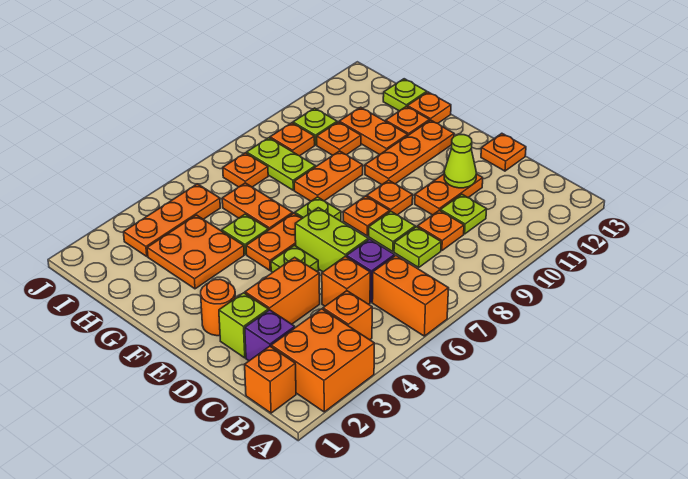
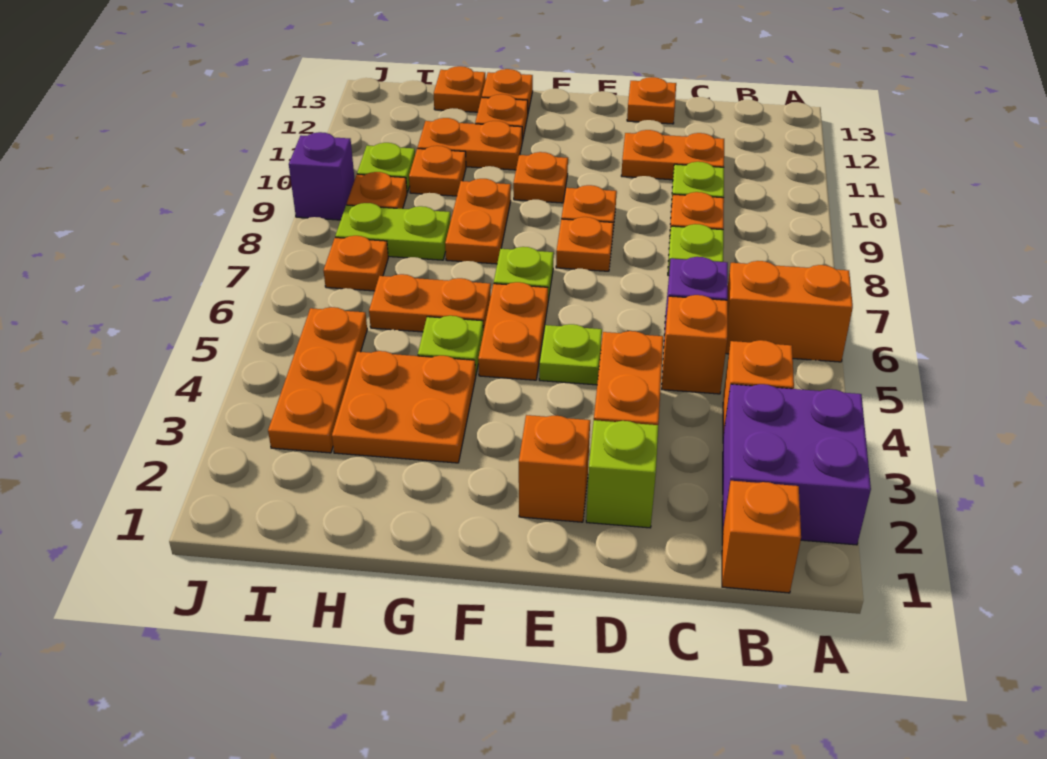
orange brick A2:B3 level 1 -> purple brick A2:B3 level 1
purple brick C2 level 1 -> purple brick J9 level 1
lime brick D6:E6 level 1 -> none
lime plate D8 level 1 -> none
orange plate D10:D11 level 1 -> orange plate C11:D11 level 1
lime cone D11 level 2 -> none
orange round brick E2 level 1 -> orange brick E2 level 1
orange plate F10:F12 level 1 -> orange plate F10 level 1
lime plate H13 level 1 -> orange plate H13 level 1

